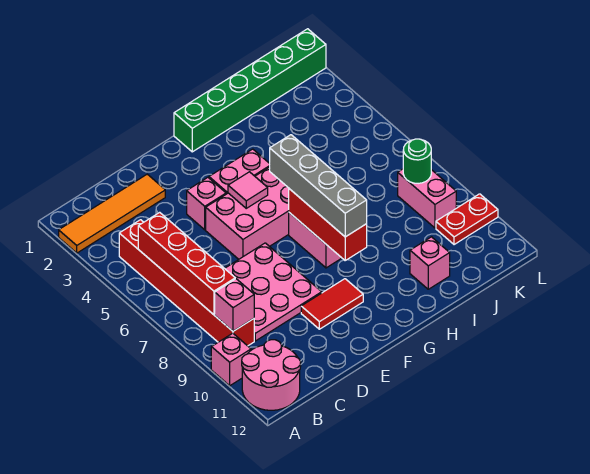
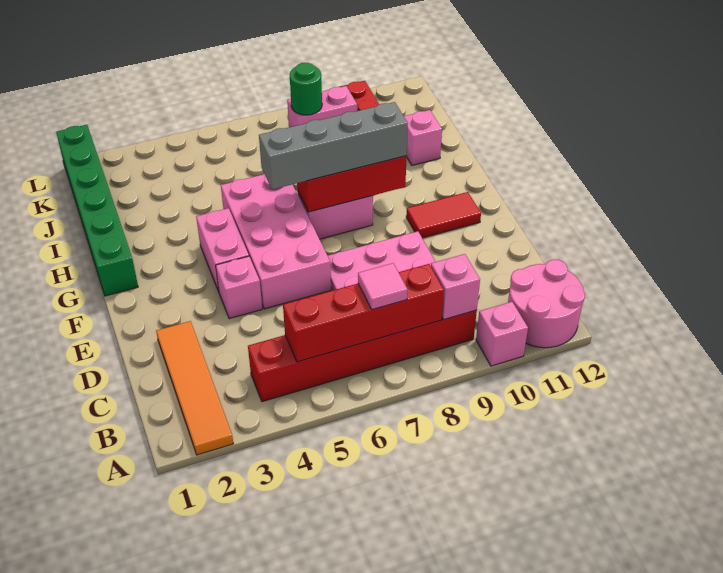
red tile E10:F10 level 1 -> red tile F10:F11 level 1
pink tile F5 level 2 -> pink tile B7 level 3

